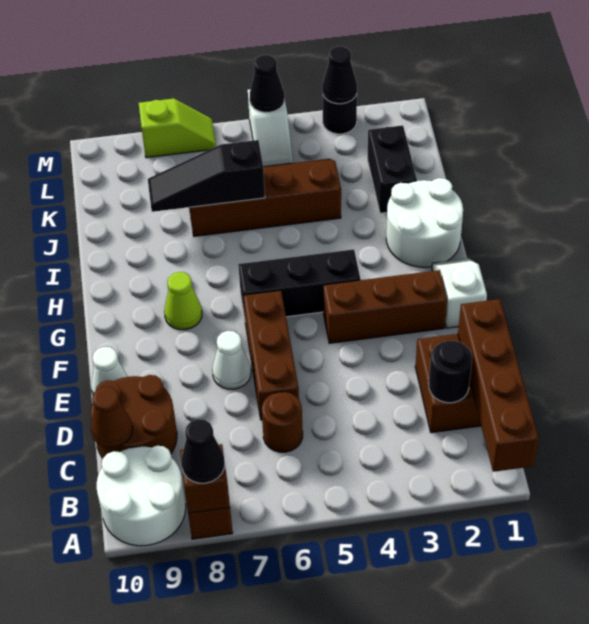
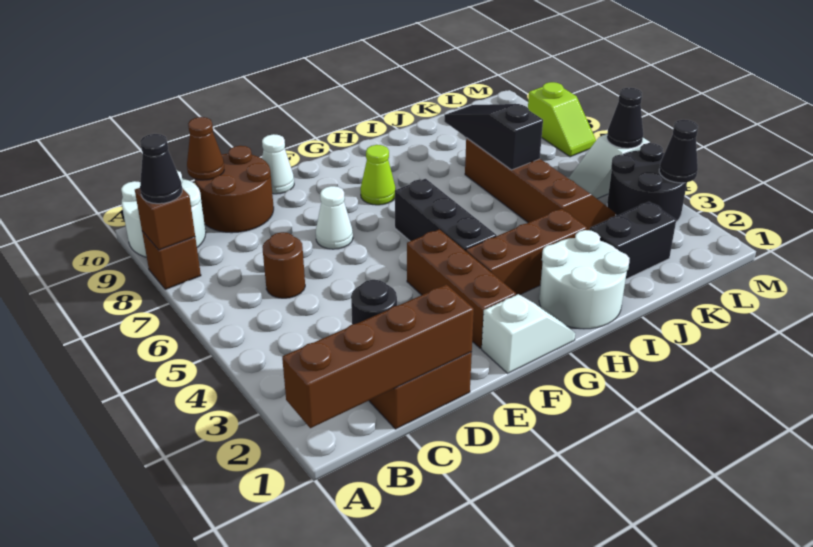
brown brick D6:F6 level 1 -> brown brick G3:I3 level 1
black round brick M3 level 1 -> black round brick L3:M4 level 1

